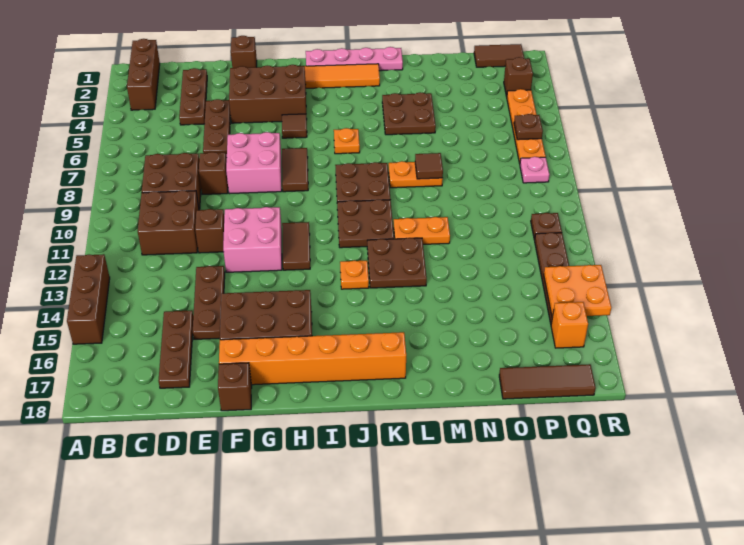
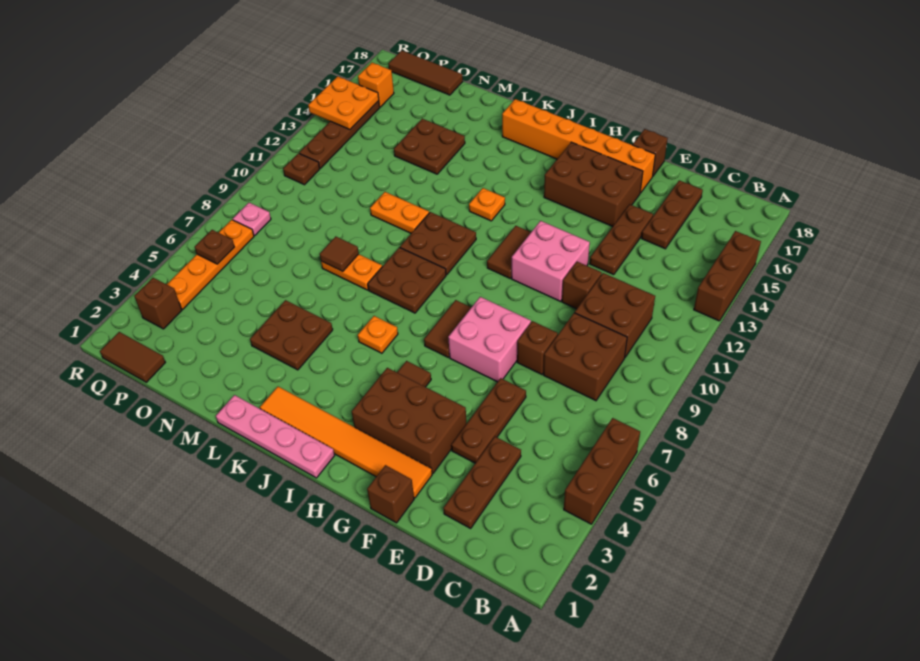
brown brick B1:B3 level 1 -> brown brick A4:A6 level 1
brown plate K12:L13 level 1 -> brown plate M14:N15 level 1

